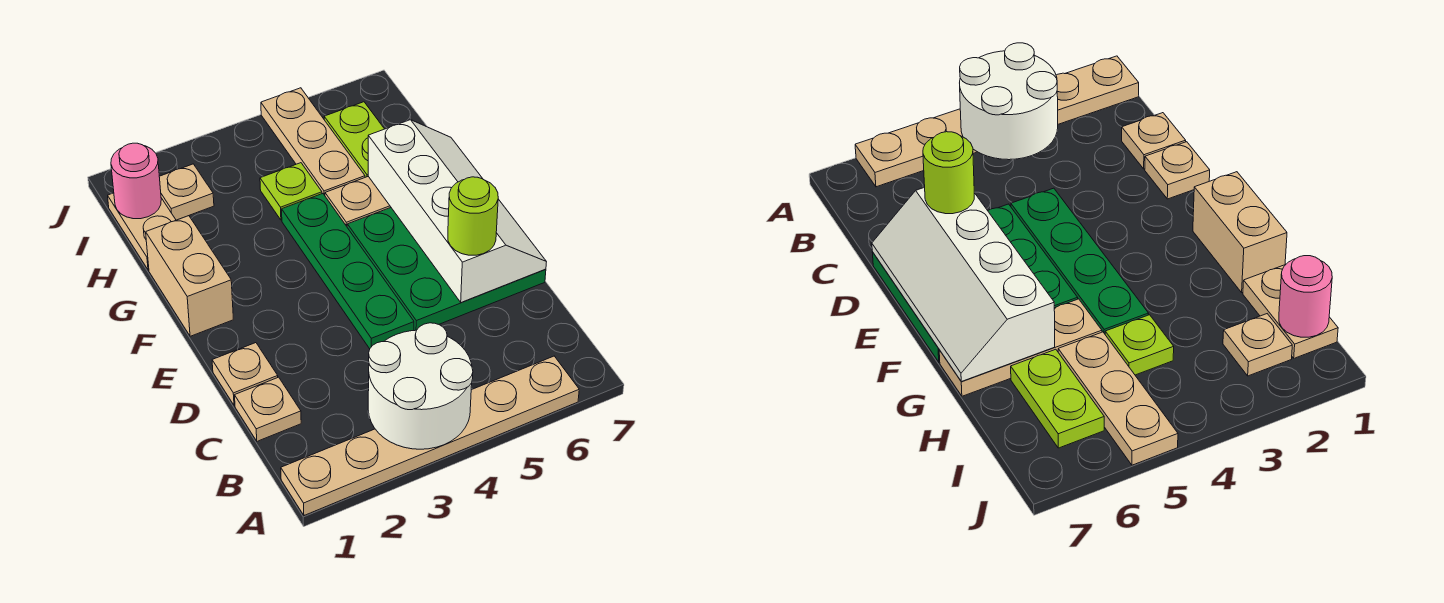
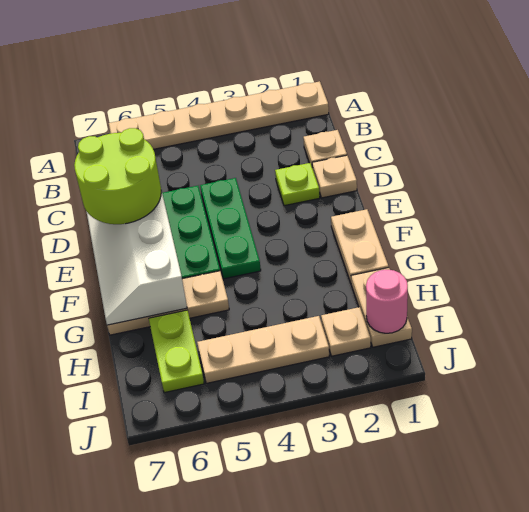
white round brick A3:B4 level 2 -> none
green plate D4:G4 level 1 -> green plate D4:F4 level 1
lime round brick D6 level 3 -> lime round brick D6:E7 level 3
tan brick F1:G1 level 1 -> tan plate F1:G1 level 1
lime plate H4 level 1 -> lime plate D2 level 1
tan plate H5:J5 level 1 -> tan plate I3:I5 level 1

